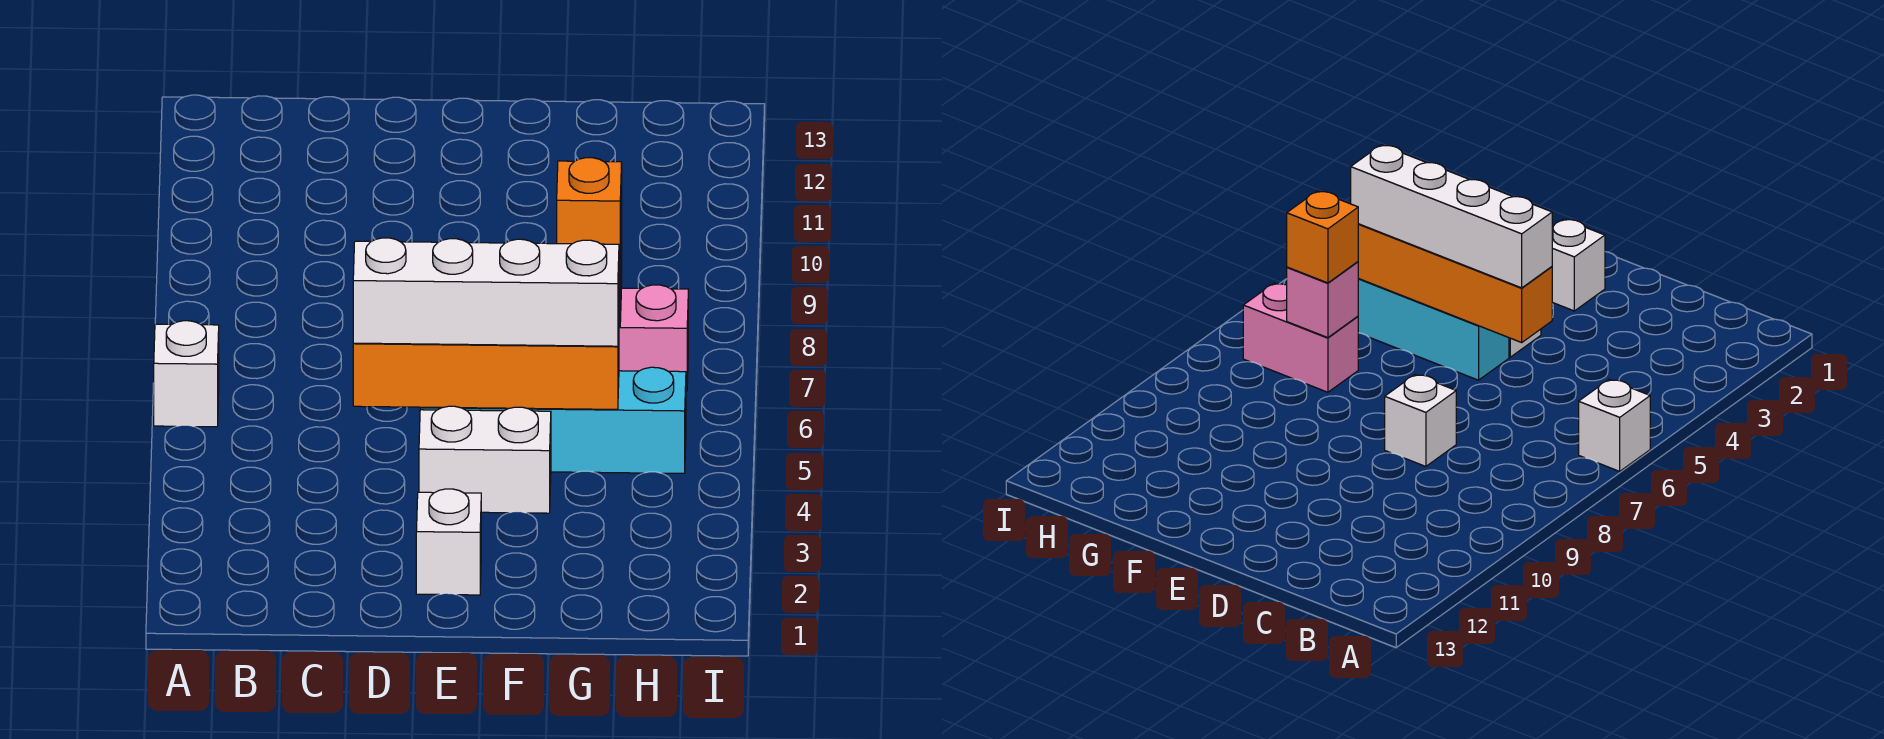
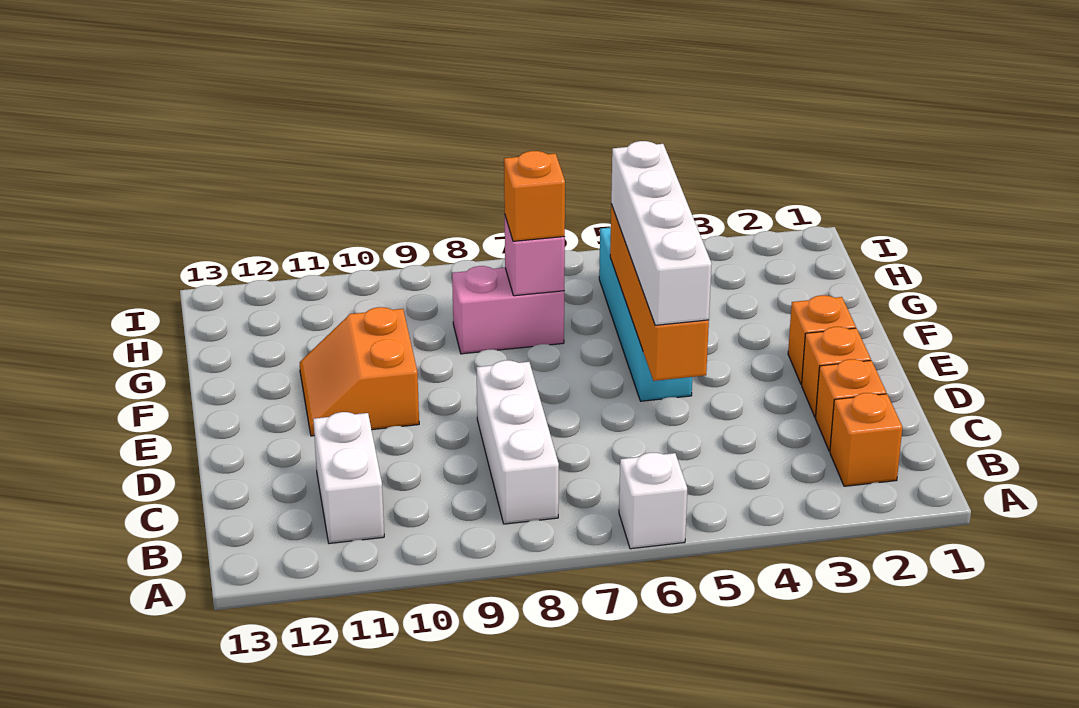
none -> orange brick B2 level 1
none -> orange brick C2 level 1
none -> orange brick D2 level 1
white brick D8 level 1 -> white brick B8:D8 level 1
white brick E2 level 1 -> orange brick E2 level 1
white brick E4:F4 level 1 -> white brick B11:C11 level 1
none -> orange slope E10:F11 level 1 top 10
pink brick G7:H7 level 1 -> pink brick G7:G8 level 1

